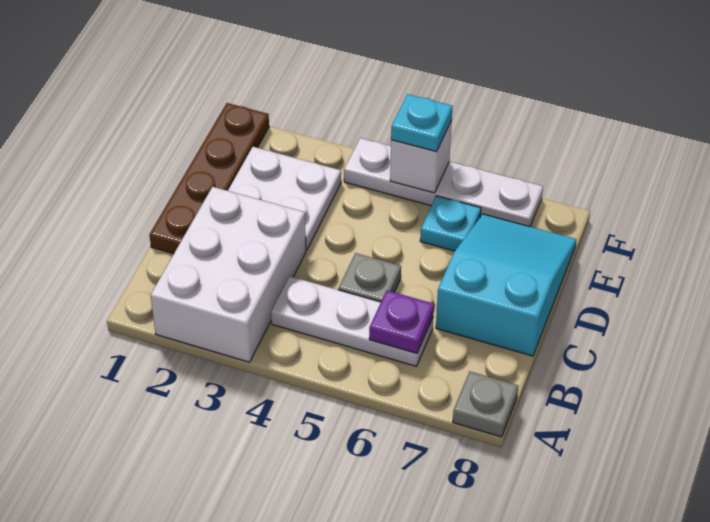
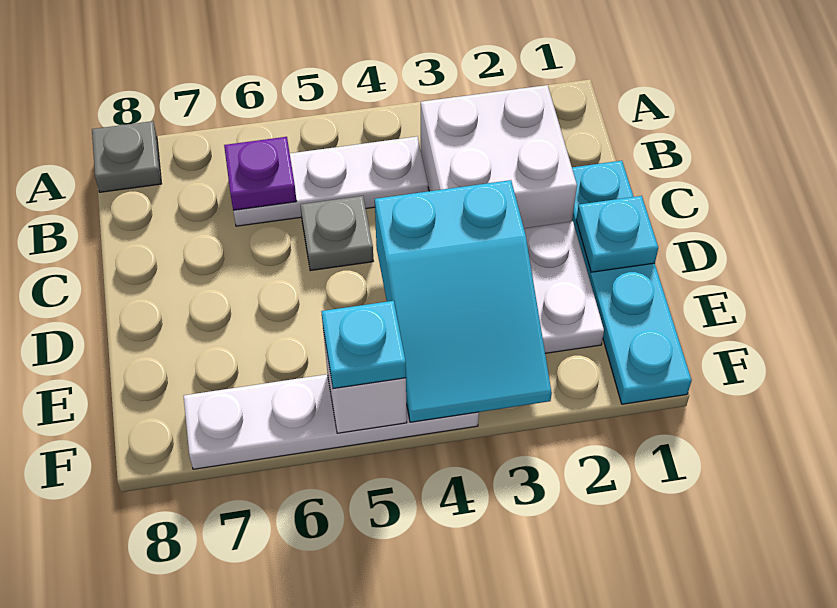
white brick A2:C3 level 1 -> white brick B2:C3 level 1
brown plate C1:F1 level 1 -> cyan plate C1:F1 level 1
cyan slope C7:E8 level 1 top C -> cyan slope D3:F4 level 2 top D
cyan plate E6 level 1 -> cyan plate D1 level 2

